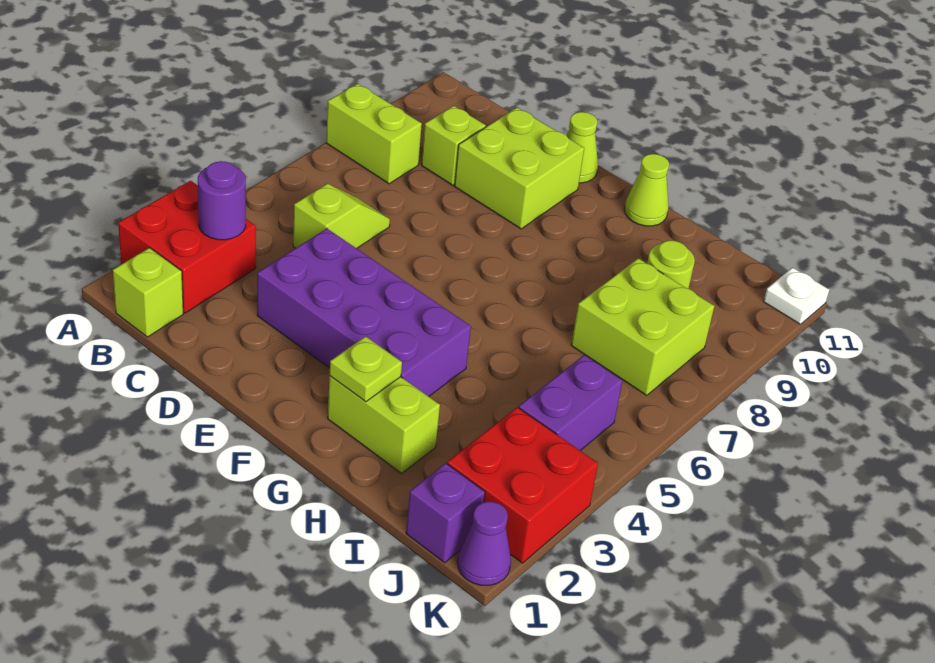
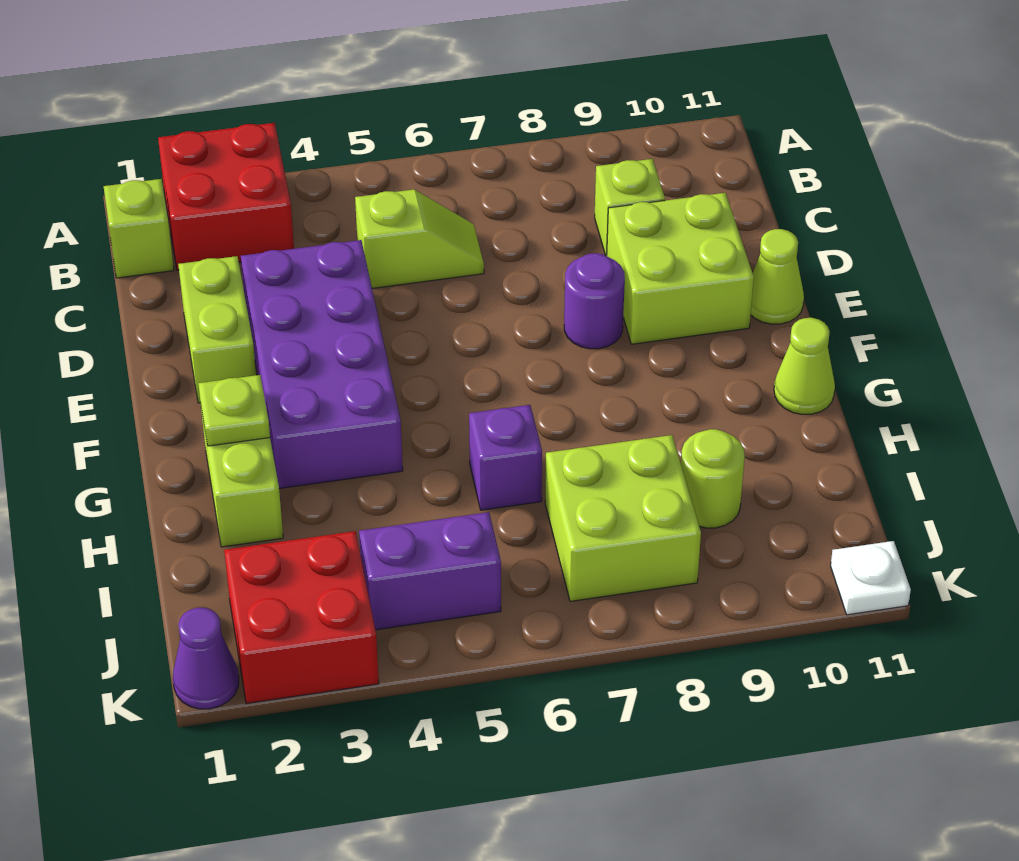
lime brick A8:B8 level 1 -> lime brick D2:E2 level 1
purple round brick B3 level 2 -> purple round brick E8 level 1
purple brick J1 level 1 -> purple brick H6 level 1

